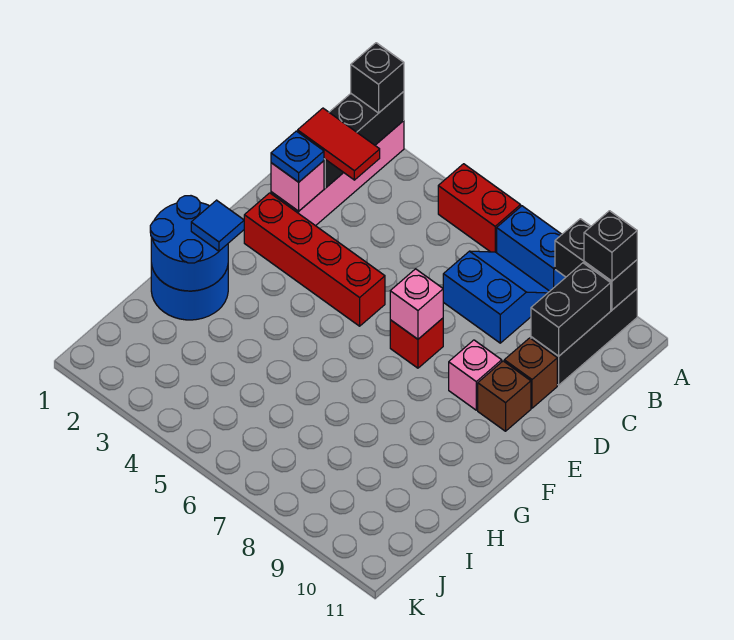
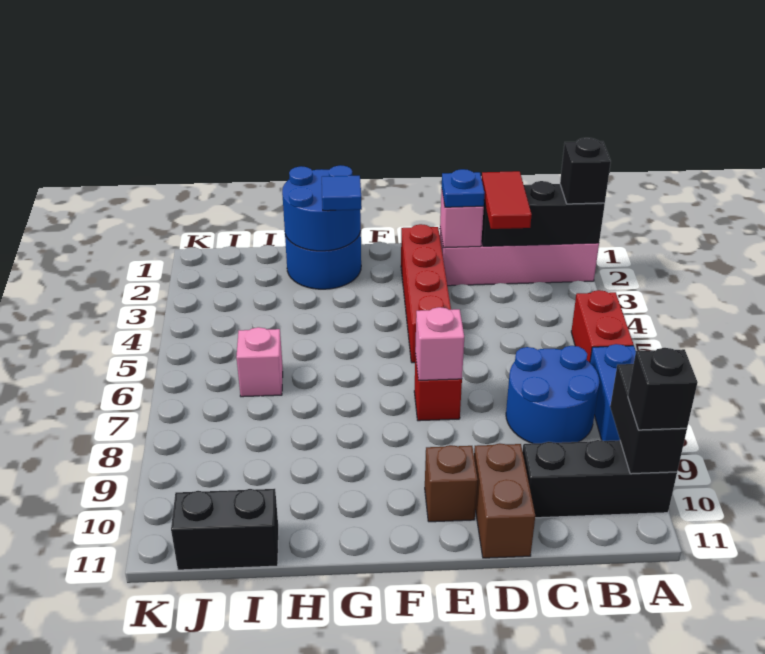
blue slope B7:C8 level 1 top C -> blue round brick B7:C8 level 1
black brick B10:C10 level 2 -> black brick I11:J11 level 1
brown brick D10 level 1 -> brown brick D10:D11 level 1
pink brick E9 level 1 -> pink brick I6 level 1

